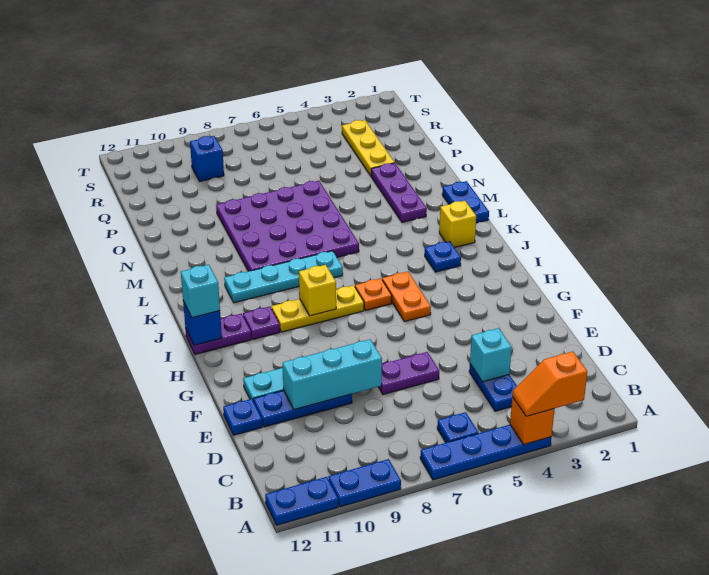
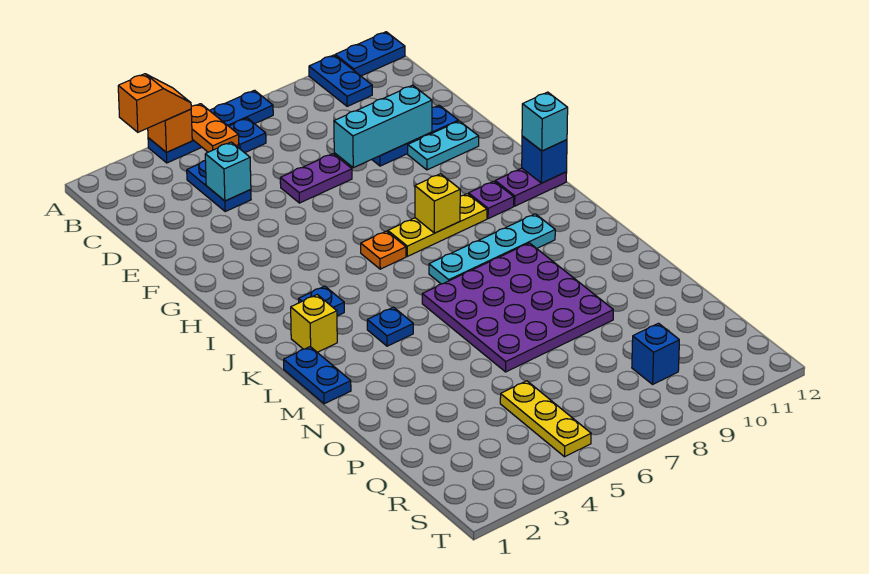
blue plate A9:A10 level 1 -> blue plate A10:B10 level 1
blue plate E12 level 1 -> blue plate L4 level 1
orange plate H5:I5 level 1 -> orange plate A5:B5 level 2
purple plate M3:O3 level 1 -> none
yellow plate P3:R3 level 1 -> yellow plate Q5:S5 level 1

